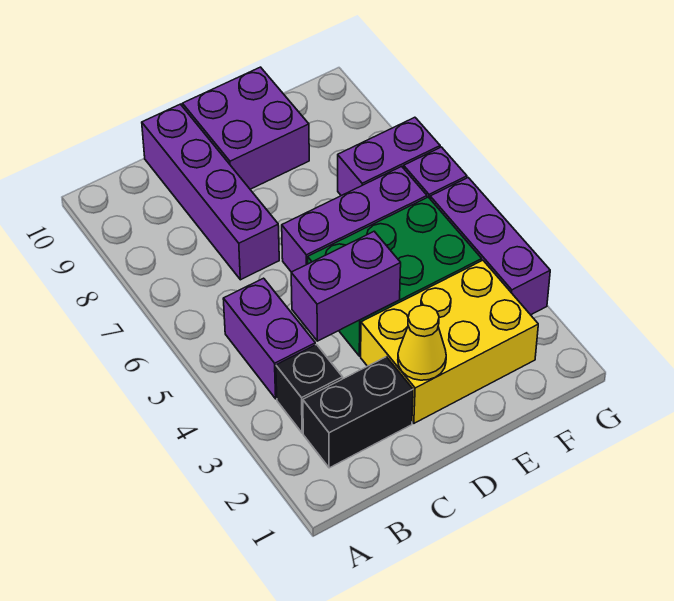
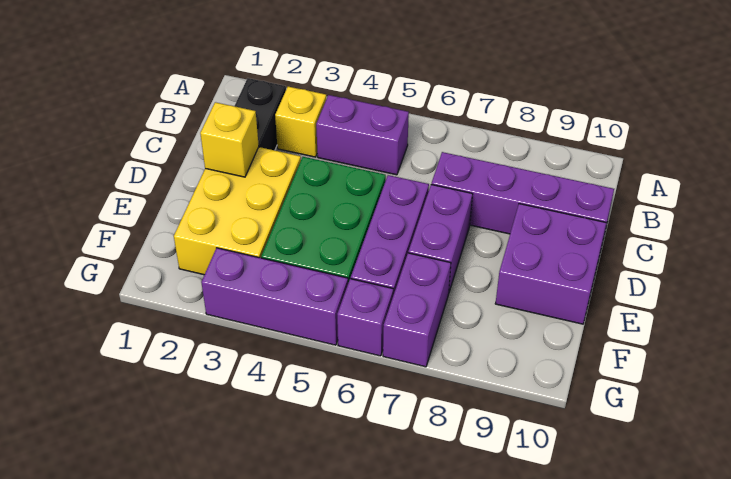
black brick B3 level 1 -> yellow brick B3 level 1
purple brick C4:D4 level 2 -> purple brick D7:E7 level 1
yellow cone D2 level 2 -> yellow brick D2 level 2

